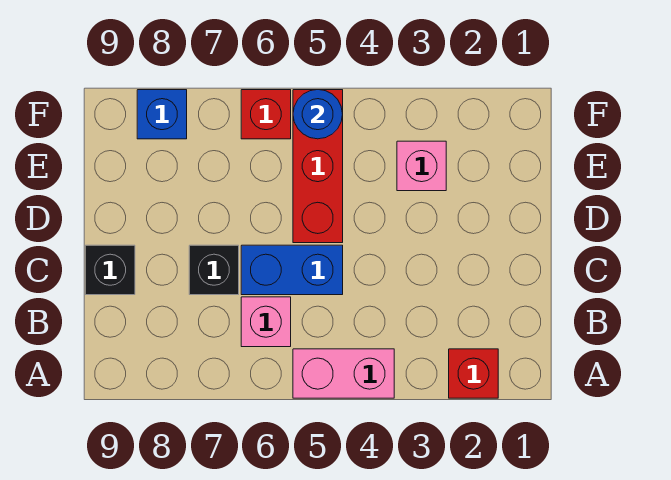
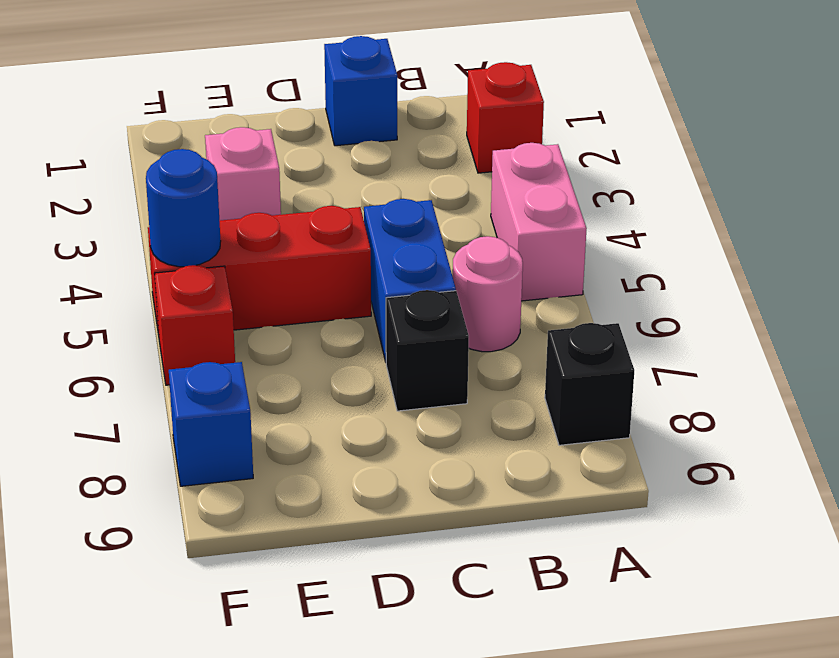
pink brick B6 level 1 -> pink round brick B6 level 1
none -> blue brick C1 level 1
black brick C9 level 1 -> black brick A8 level 1

